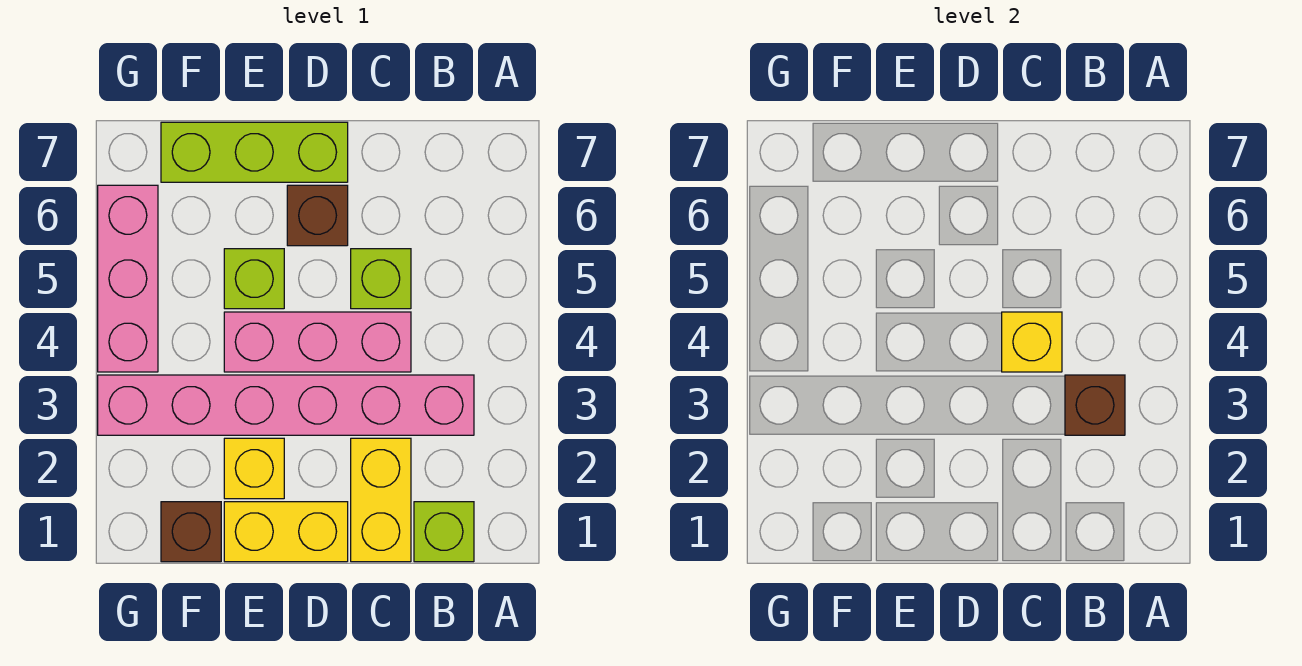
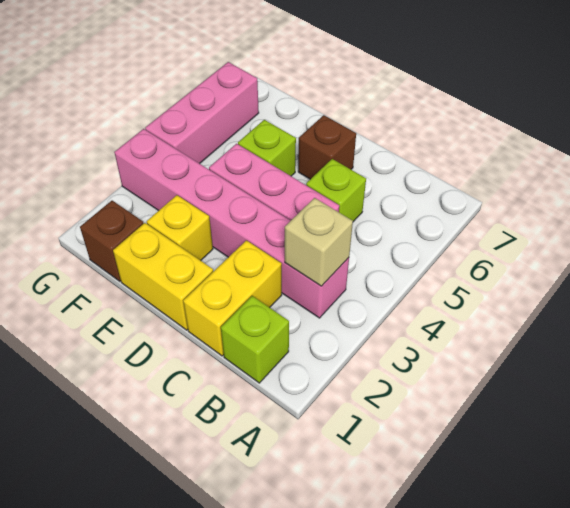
brown brick B3 level 2 -> tan brick B3 level 2
yellow brick C4 level 2 -> none
lime brick D7:F7 level 1 -> none

